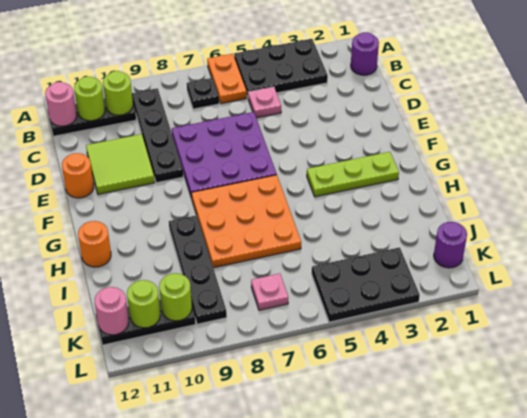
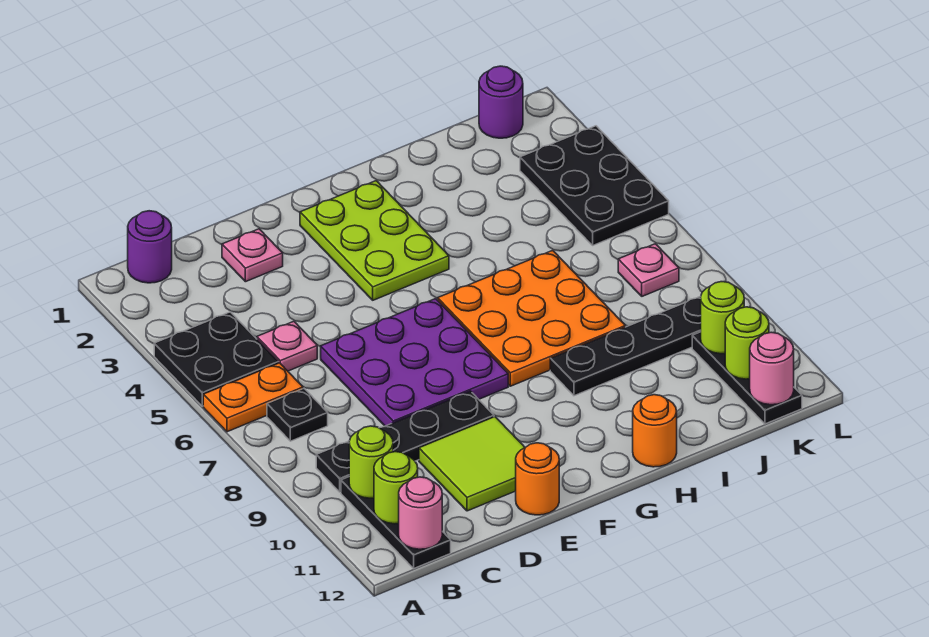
black plate A3:B5 level 1 -> black plate A4:B5 level 1
none -> pink plate D2 level 1
lime plate G2:G4 level 1 -> lime plate F2:G4 level 1

